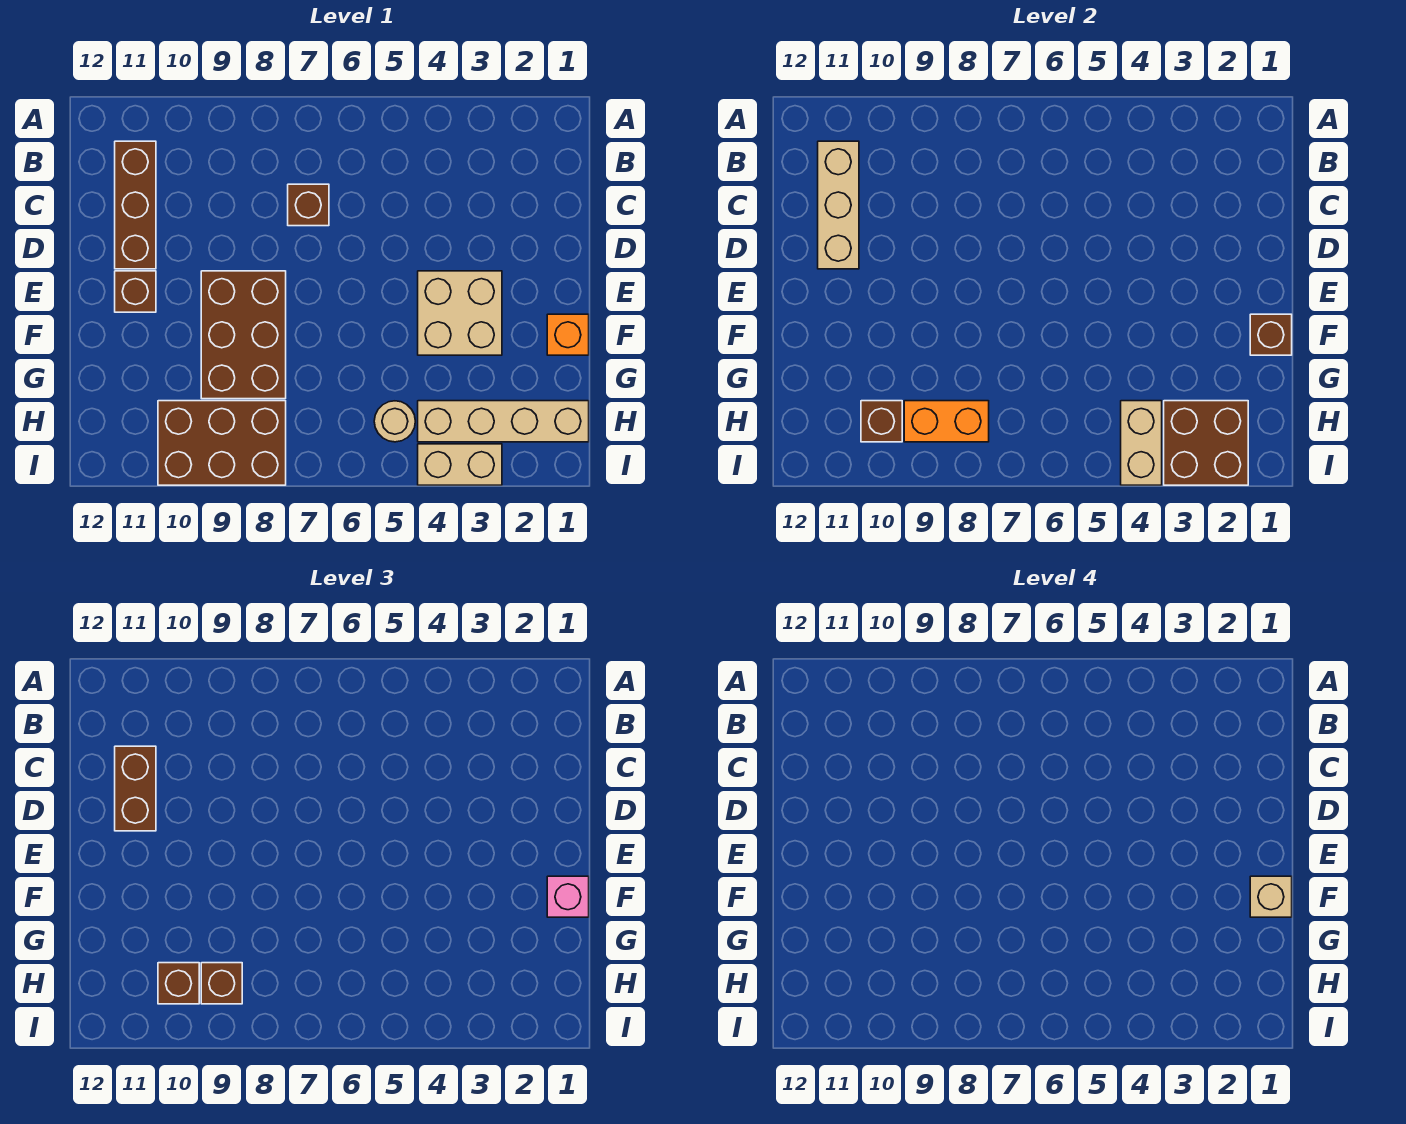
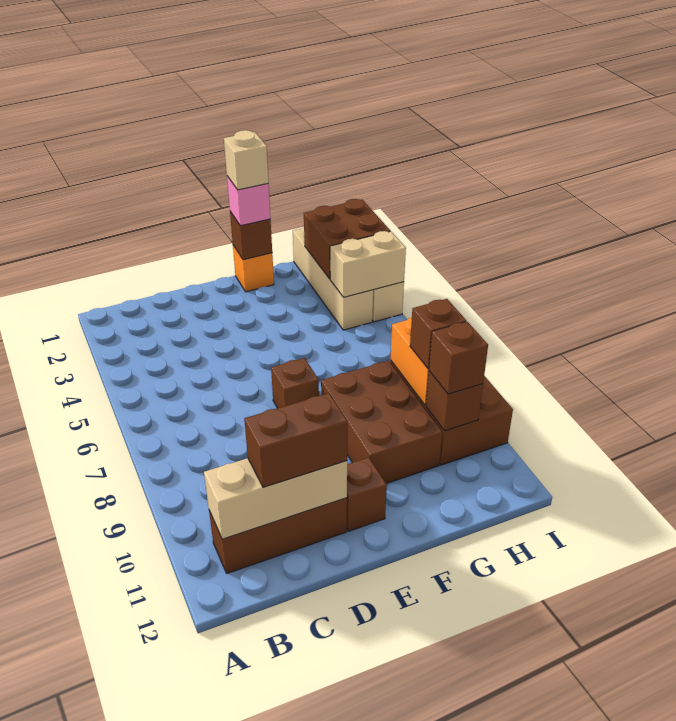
brown brick C7 level 1 -> brown brick E7 level 1
tan brick E3:F4 level 1 -> none
brown brick E8:G9 level 1 -> brown brick F8:G10 level 1
tan round brick H5 level 1 -> none

